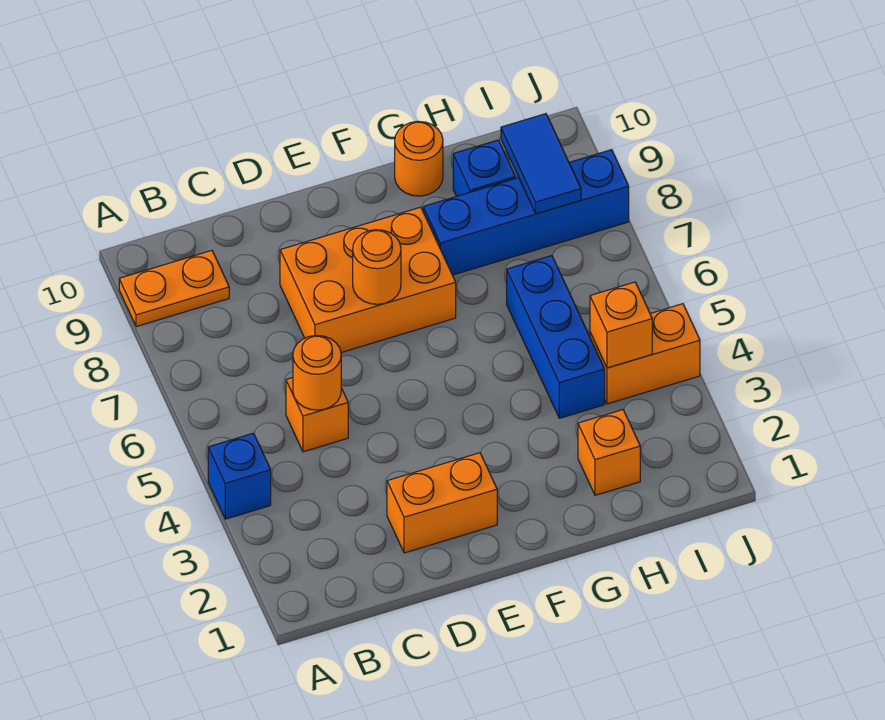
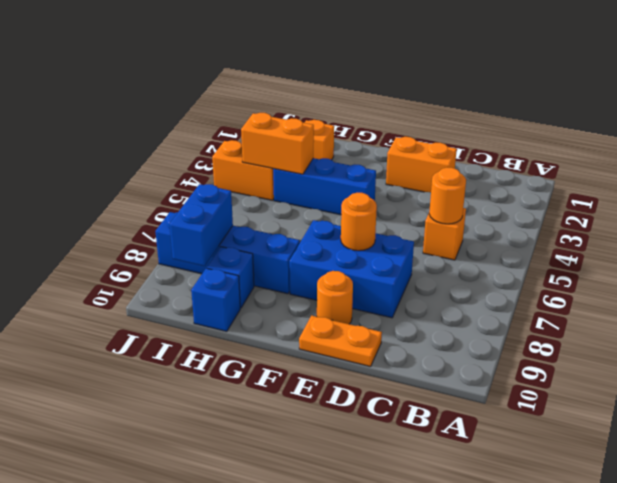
blue brick A4 level 1 -> blue brick H10 level 1
orange plate A9:B9 level 1 -> orange plate D10:E10 level 1
orange brick D7:F8 level 1 -> blue brick D7:F8 level 1
orange round brick G10 level 1 -> orange round brick E9 level 1
blue brick H4:H6 level 1 -> blue brick F4:H4 level 1
orange brick I4 level 2 -> orange brick H4:I4 level 2
blue tile I8:I9 level 2 -> blue brick I8:I9 level 2

